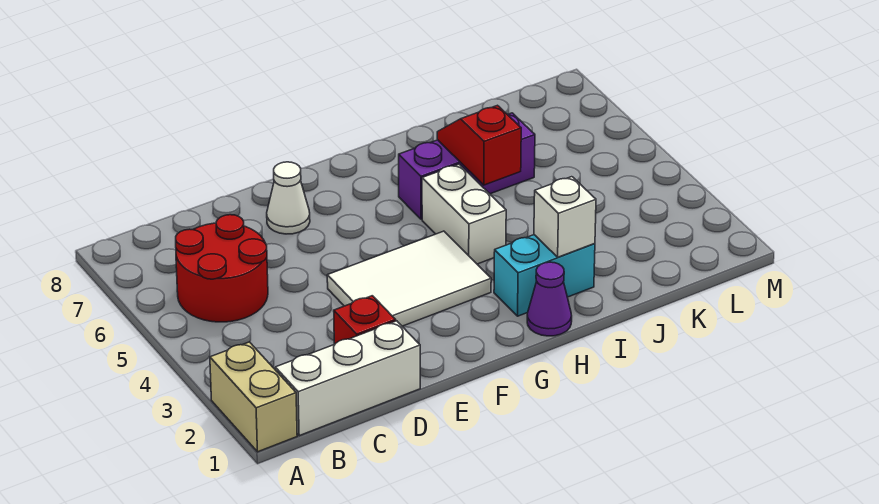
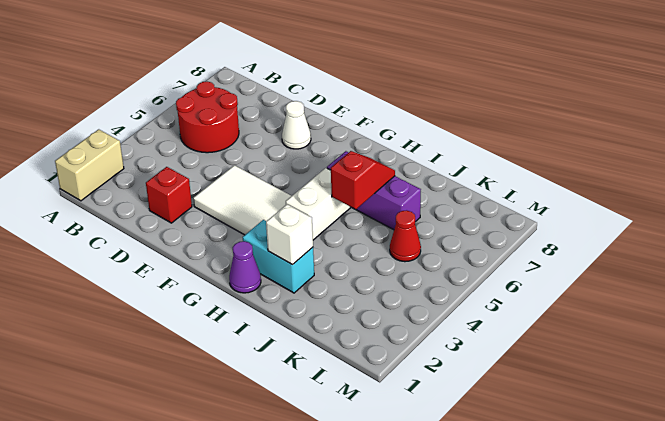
white brick B1:D1 level 1 -> none
none -> red cone K5 level 1

